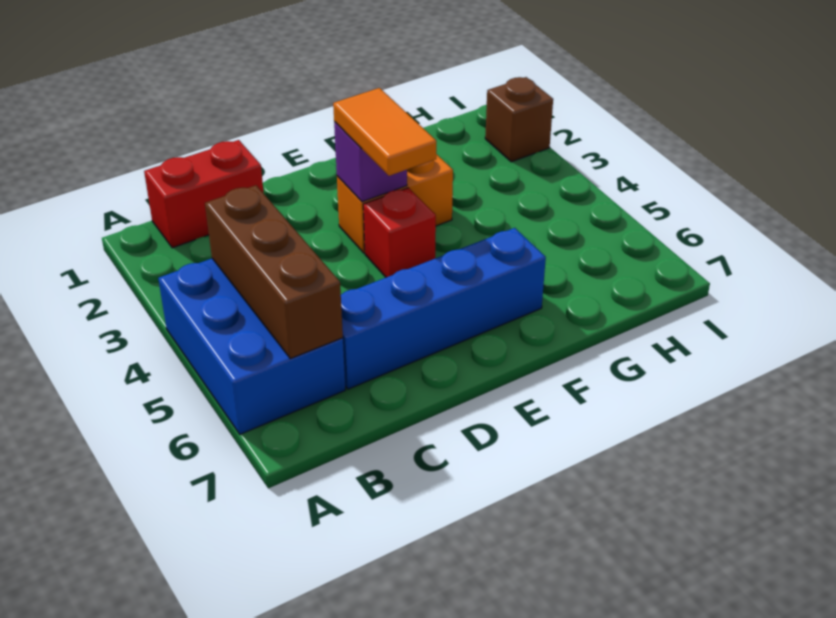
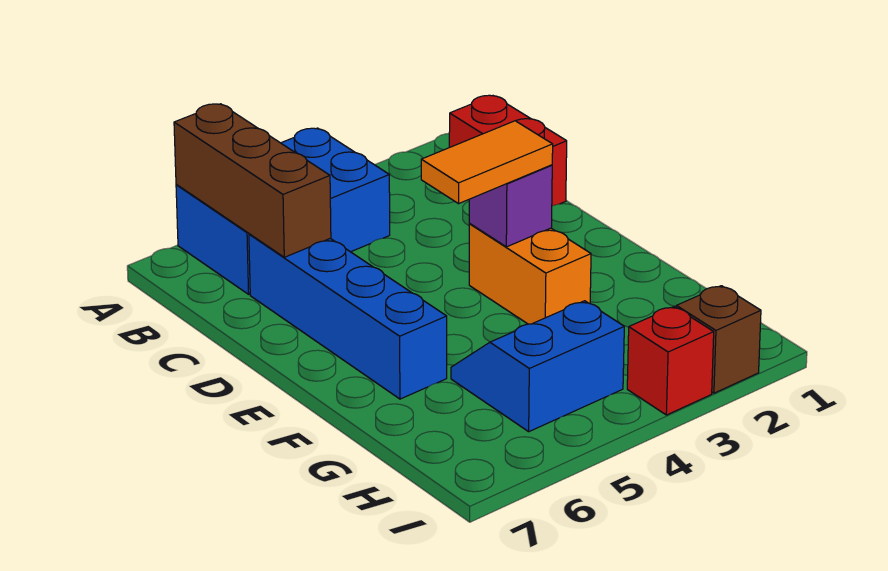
brown brick B4:B6 level 2 -> brown brick A6:C6 level 2
red brick E4 level 1 -> red brick I3 level 1
none -> blue slope G4:H5 level 1 top H

